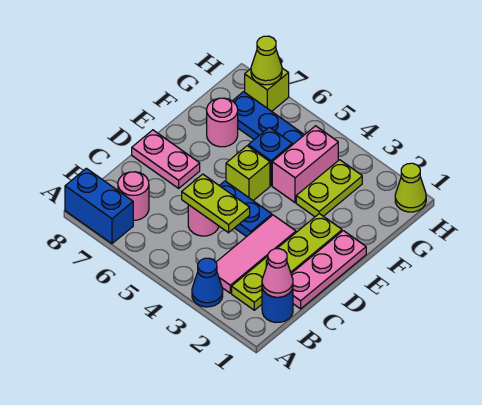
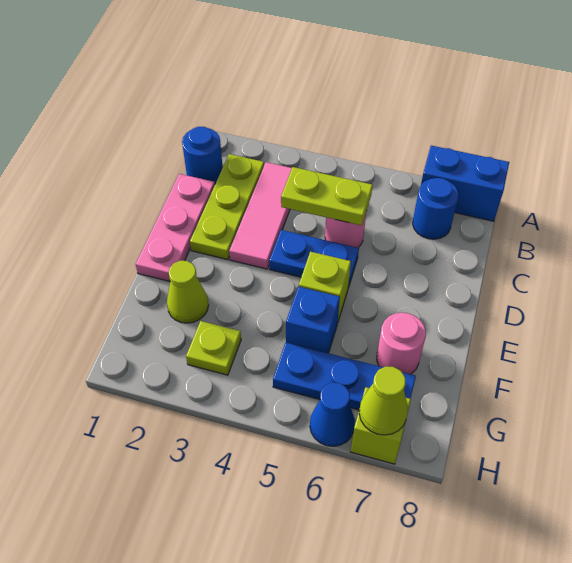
blue cone A3 level 1 -> blue cone H6 level 1
pink cone B1 level 2 -> none
lime plate B2:E2 level 1 -> lime plate B2:D2 level 1
pink round brick B7 level 1 -> blue round brick B7 level 1
pink plate D7:D8 level 1 -> none
lime plate F3:G3 level 1 -> lime plate G3 level 1
pink brick F4:G4 level 1 -> none
lime cone H1 level 1 -> lime cone F2 level 1

